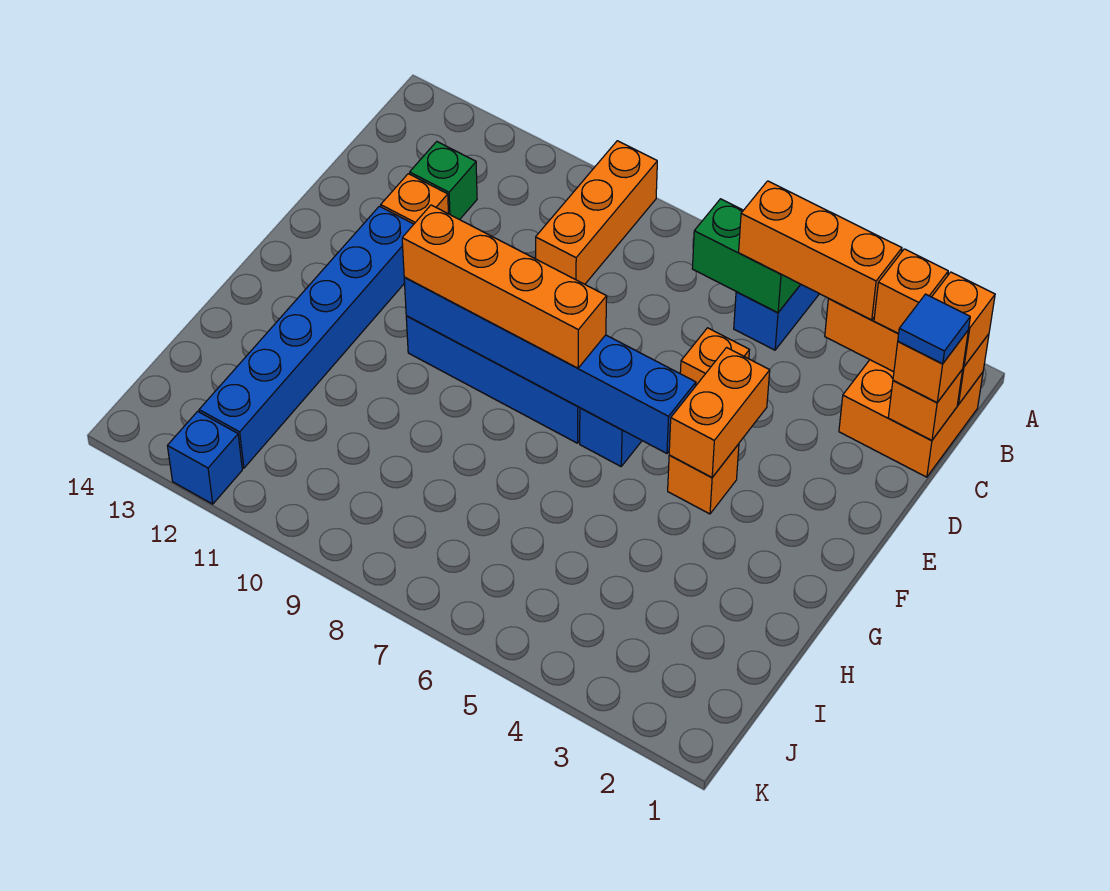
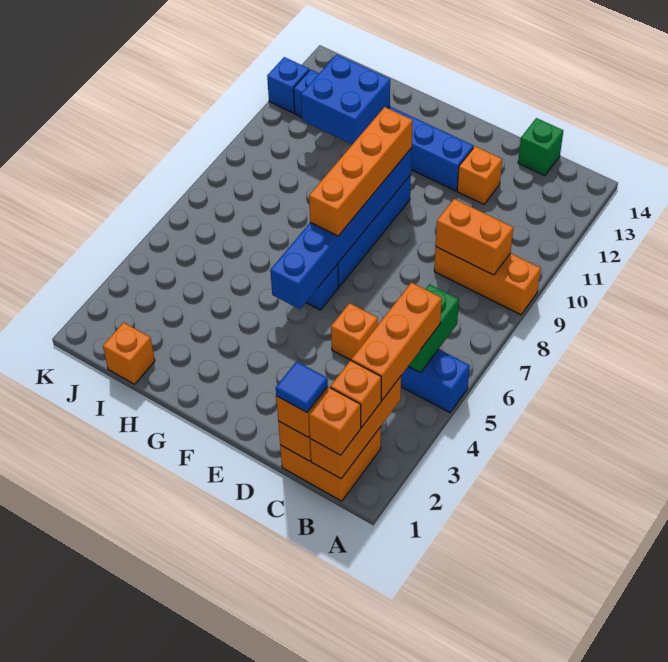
green brick C12 level 1 -> green brick C14 level 1
orange brick E4:F4 level 2 -> orange brick B9:C9 level 2
orange brick F4 level 1 -> orange brick I1 level 1
none -> blue brick H11:I12 level 2

